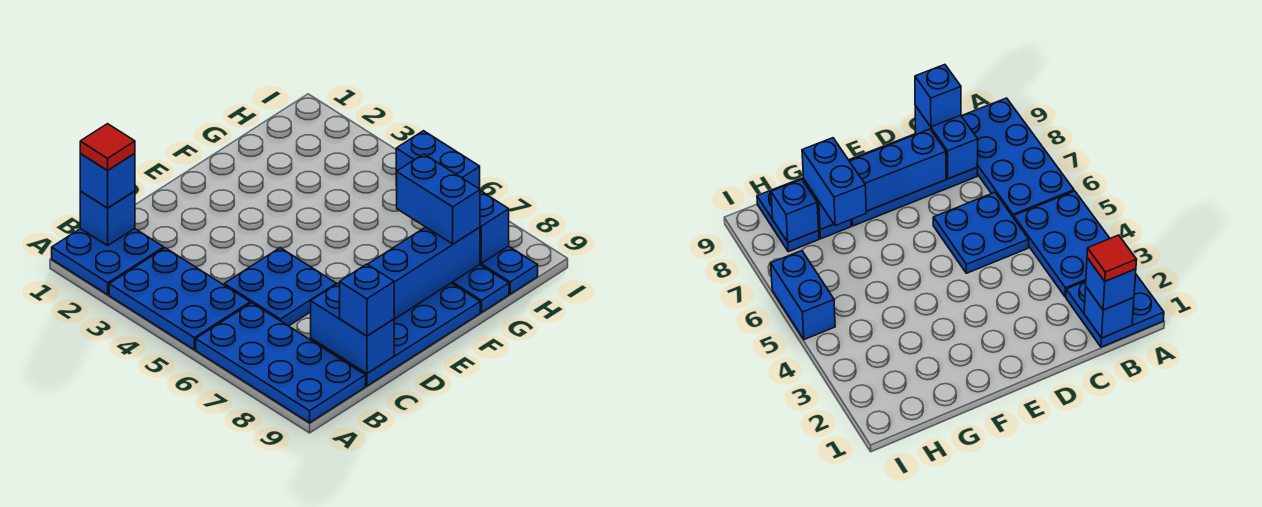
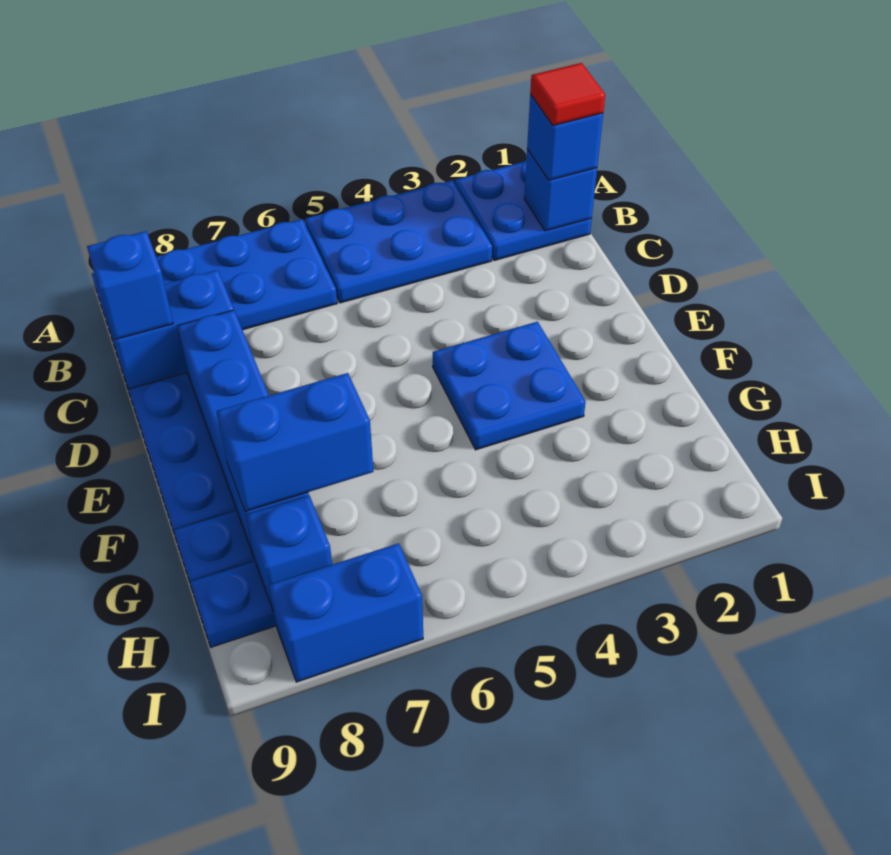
blue plate C5:D6 level 1 -> blue plate E3:F4 level 1
blue brick I5:I6 level 1 -> blue brick I7:I8 level 1

